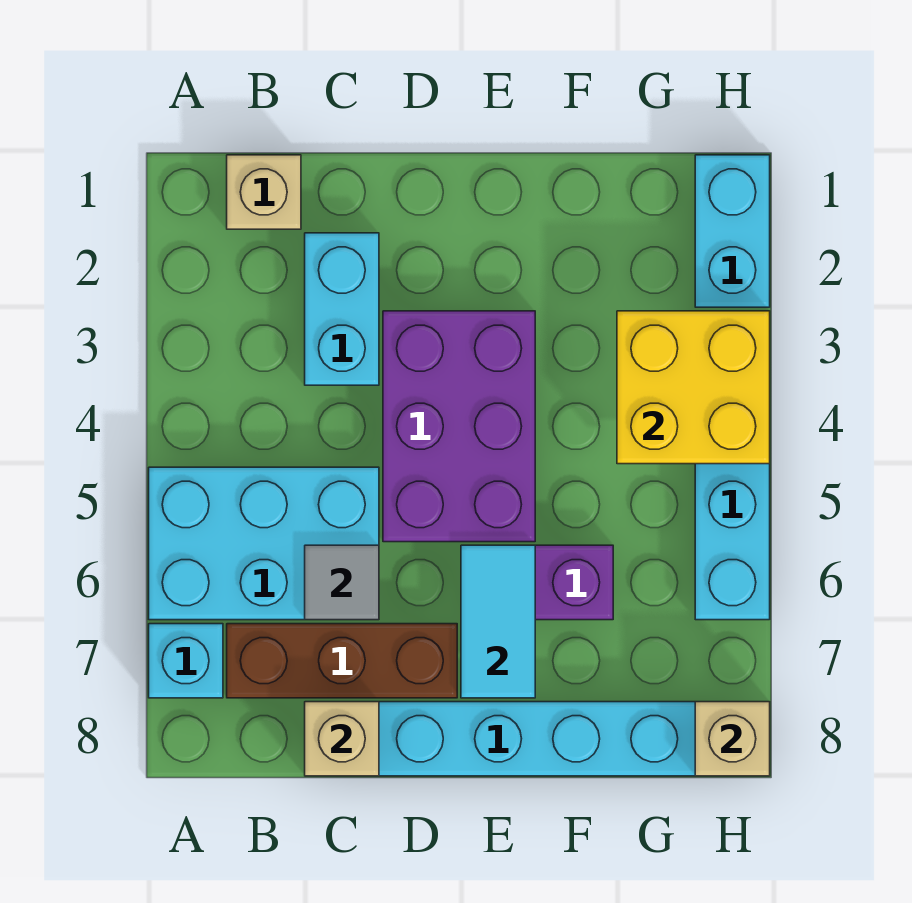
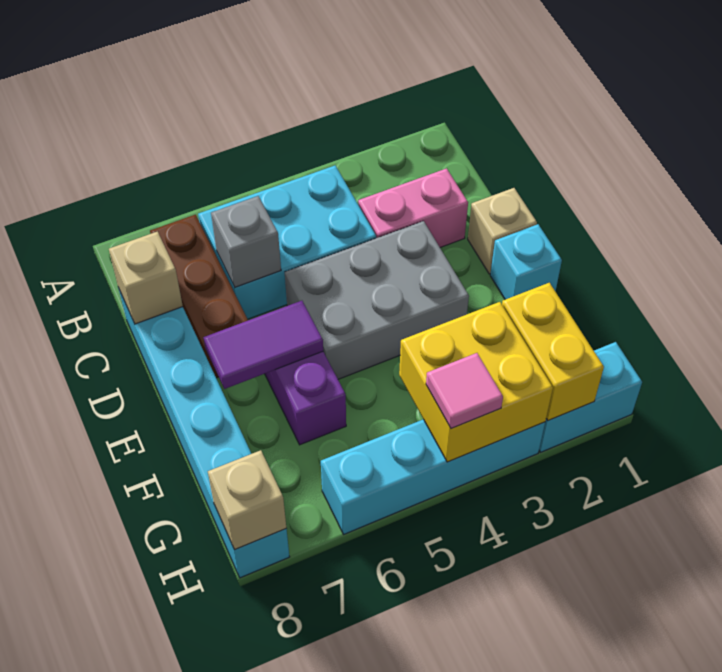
cyan brick A5:C6 level 1 -> cyan brick B4:C6 level 1
cyan brick A7 level 1 -> cyan brick E1 level 1
tan brick B1 level 1 -> tan brick D1 level 1
cyan brick C2:C3 level 1 -> pink brick C2:C3 level 1
grey tile C6 level 2 -> grey brick C6 level 2
purple brick D3:E5 level 1 -> grey brick D3:E5 level 1
cyan tile E6:E7 level 2 -> purple tile E6:E7 level 2
none -> yellow brick G2:H2 level 2
none -> pink tile H4 level 3

